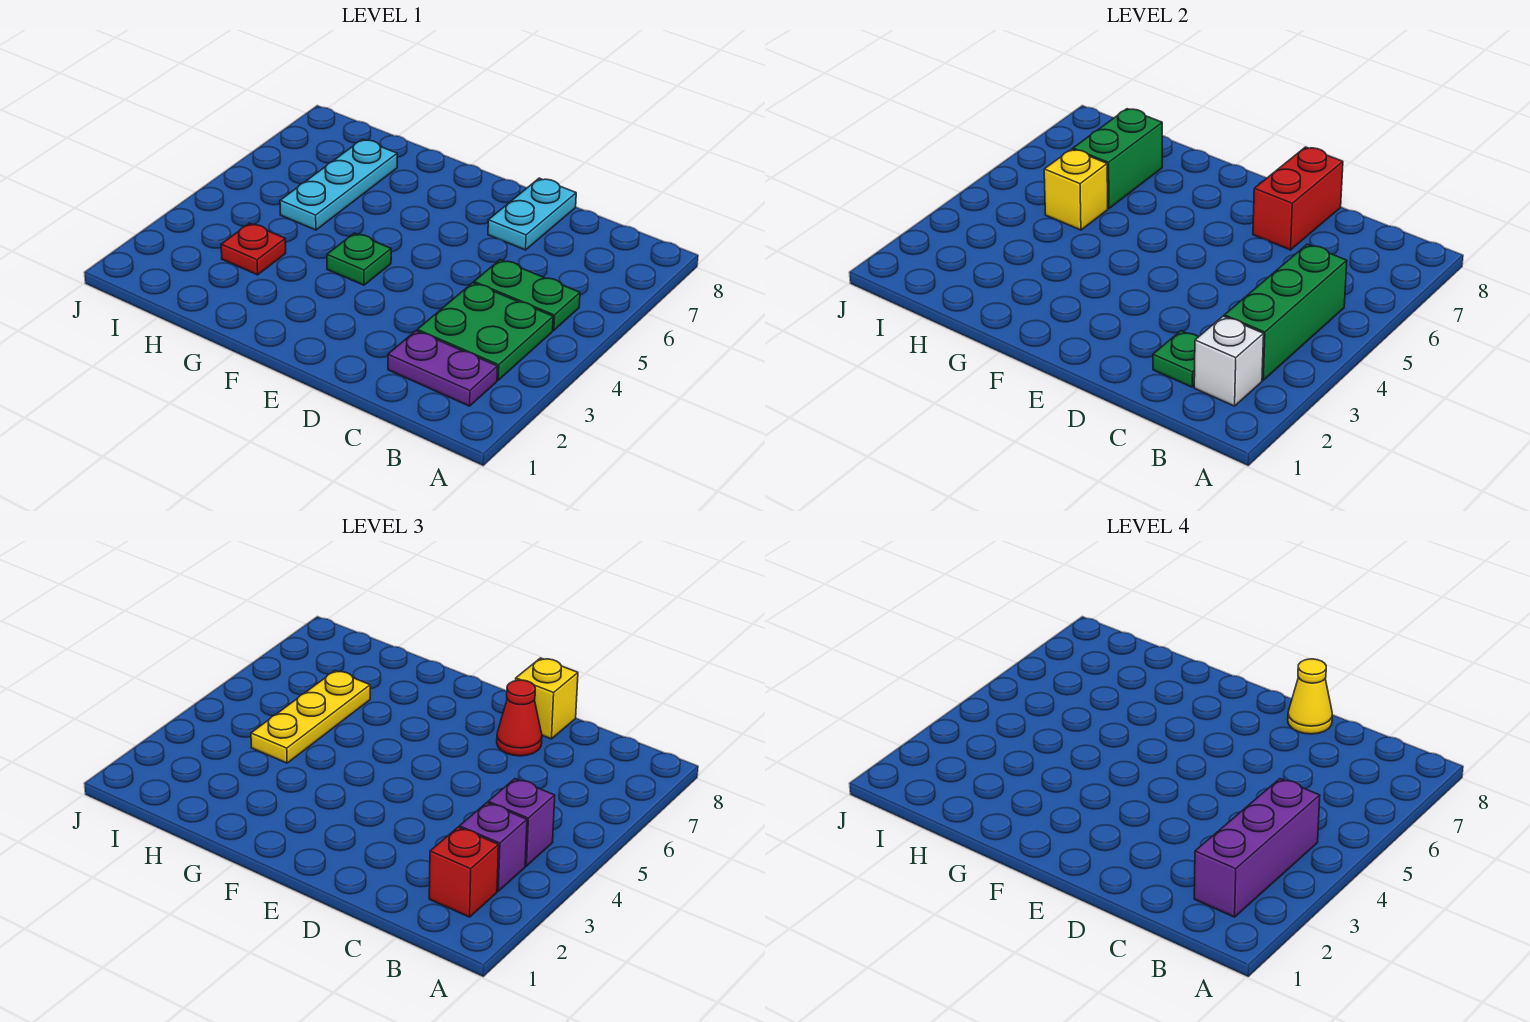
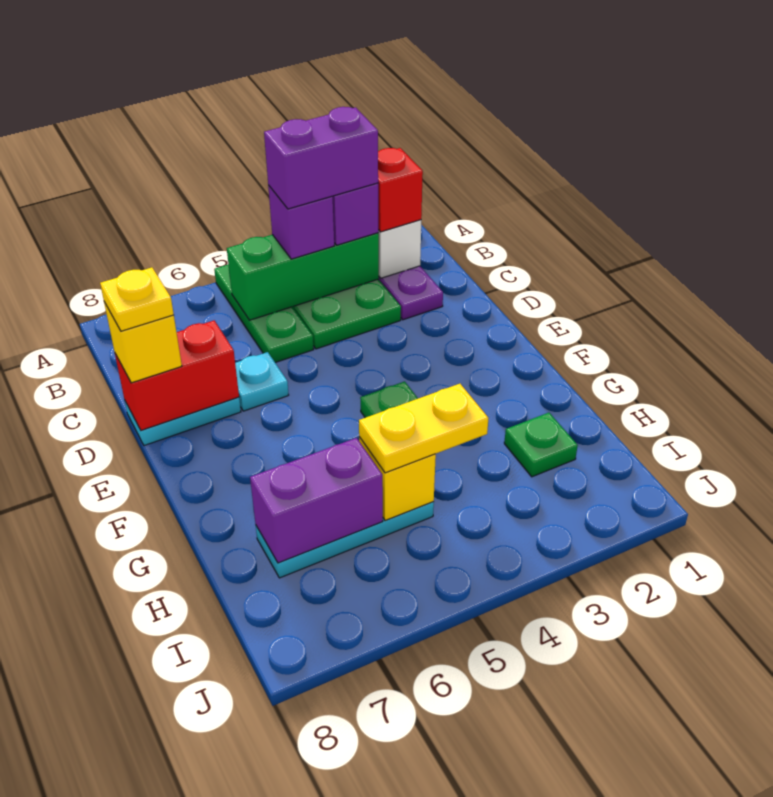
purple brick B2:B4 level 4 -> purple brick B3:B4 level 4
green plate B5:C5 level 1 -> green plate A5:C5 level 1
green plate C2 level 2 -> green plate H2 level 1
none -> cyan plate D6 level 1
red cone D7 level 3 -> none
yellow cone D8 level 4 -> yellow plate D8 level 4
red plate H3 level 1 -> none
yellow plate H4:H6 level 3 -> yellow plate H4:H5 level 3
green brick H6:H7 level 2 -> purple brick H6:H7 level 2

